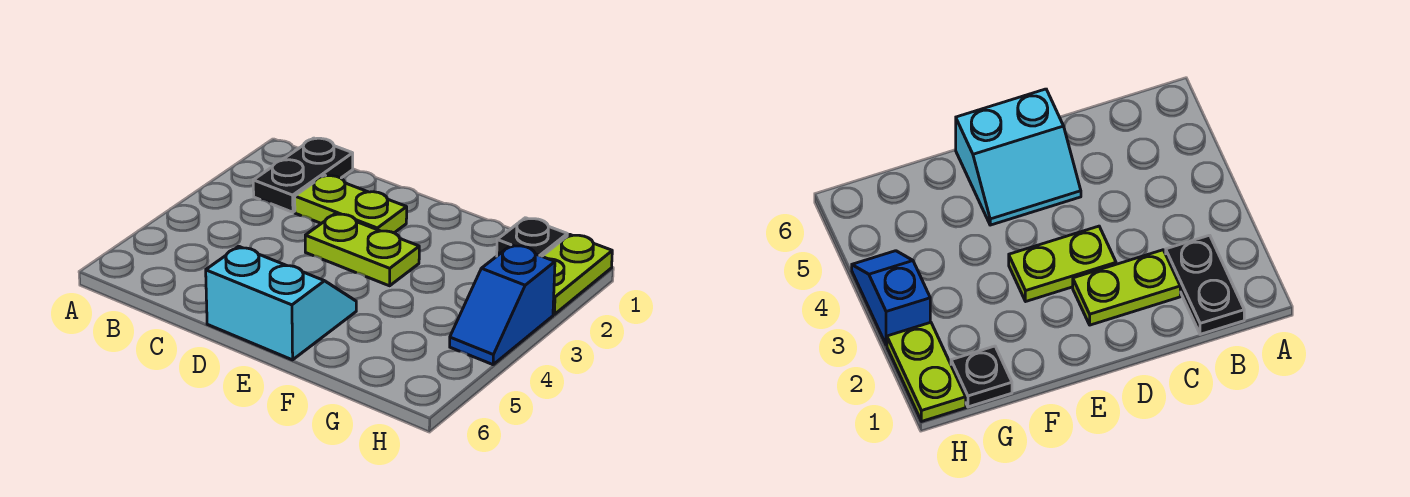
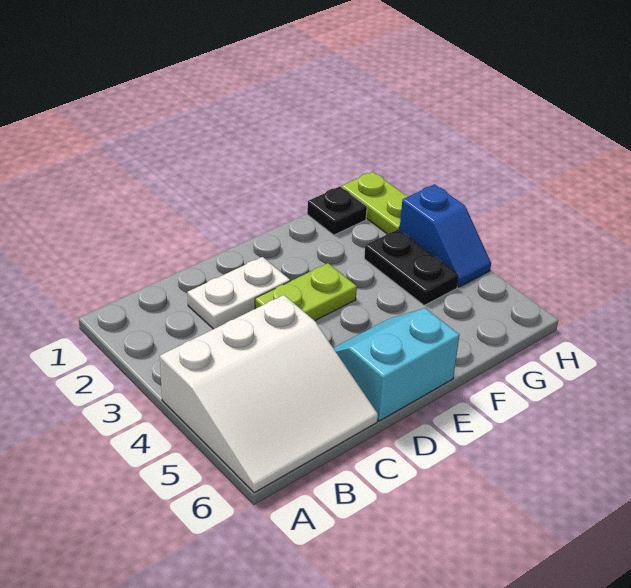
none -> white slope A4:C6 level 1 top 4
black plate B1:B2 level 1 -> black plate G3:G4 level 1
lime plate C2:D2 level 1 -> white plate C2:D2 level 1

